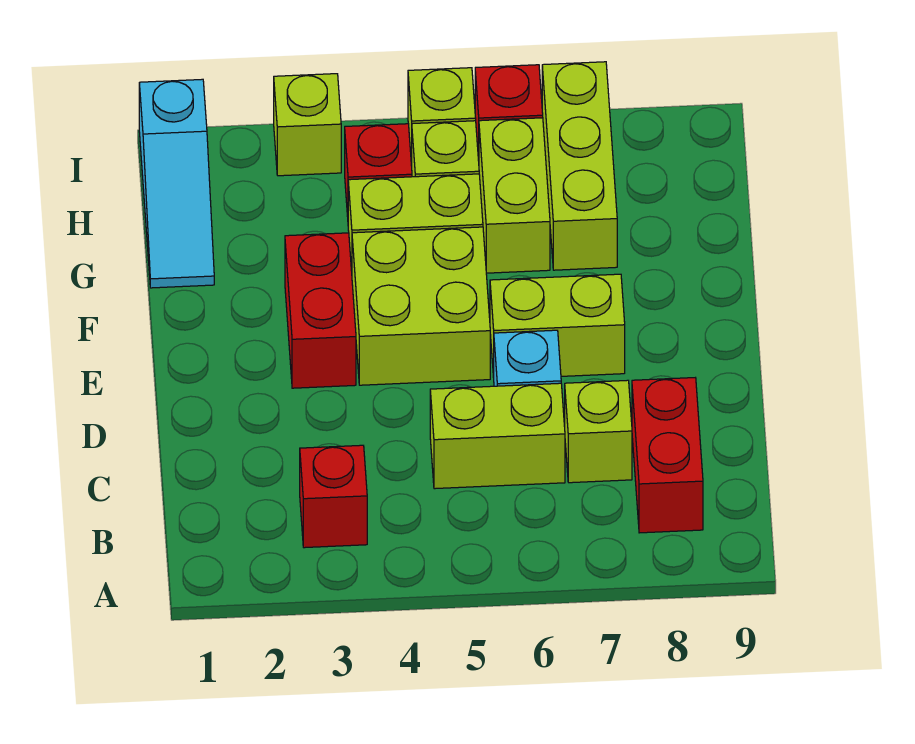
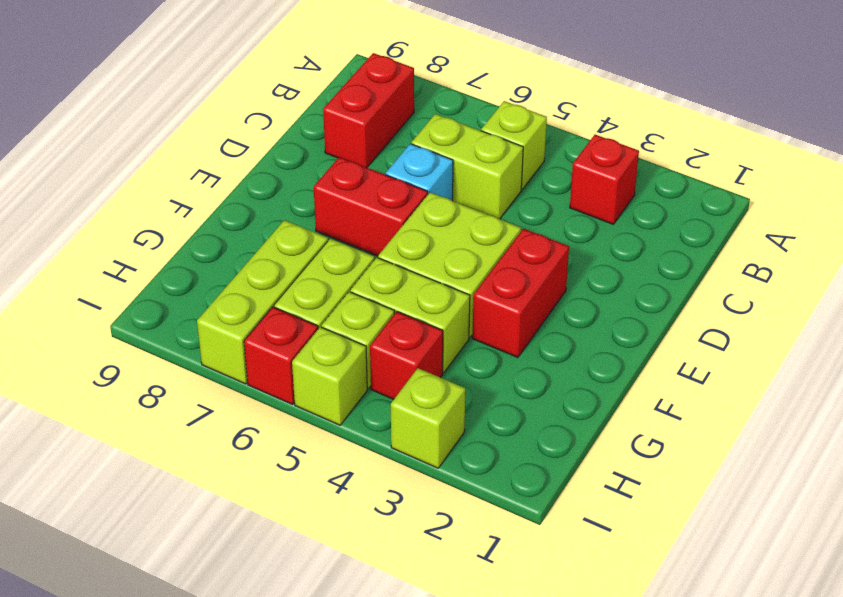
lime brick C7 level 1 -> lime brick B5 level 1
lime brick E6:E7 level 1 -> red brick E6:E7 level 1
cyan slope G1:I1 level 1 top I -> none

